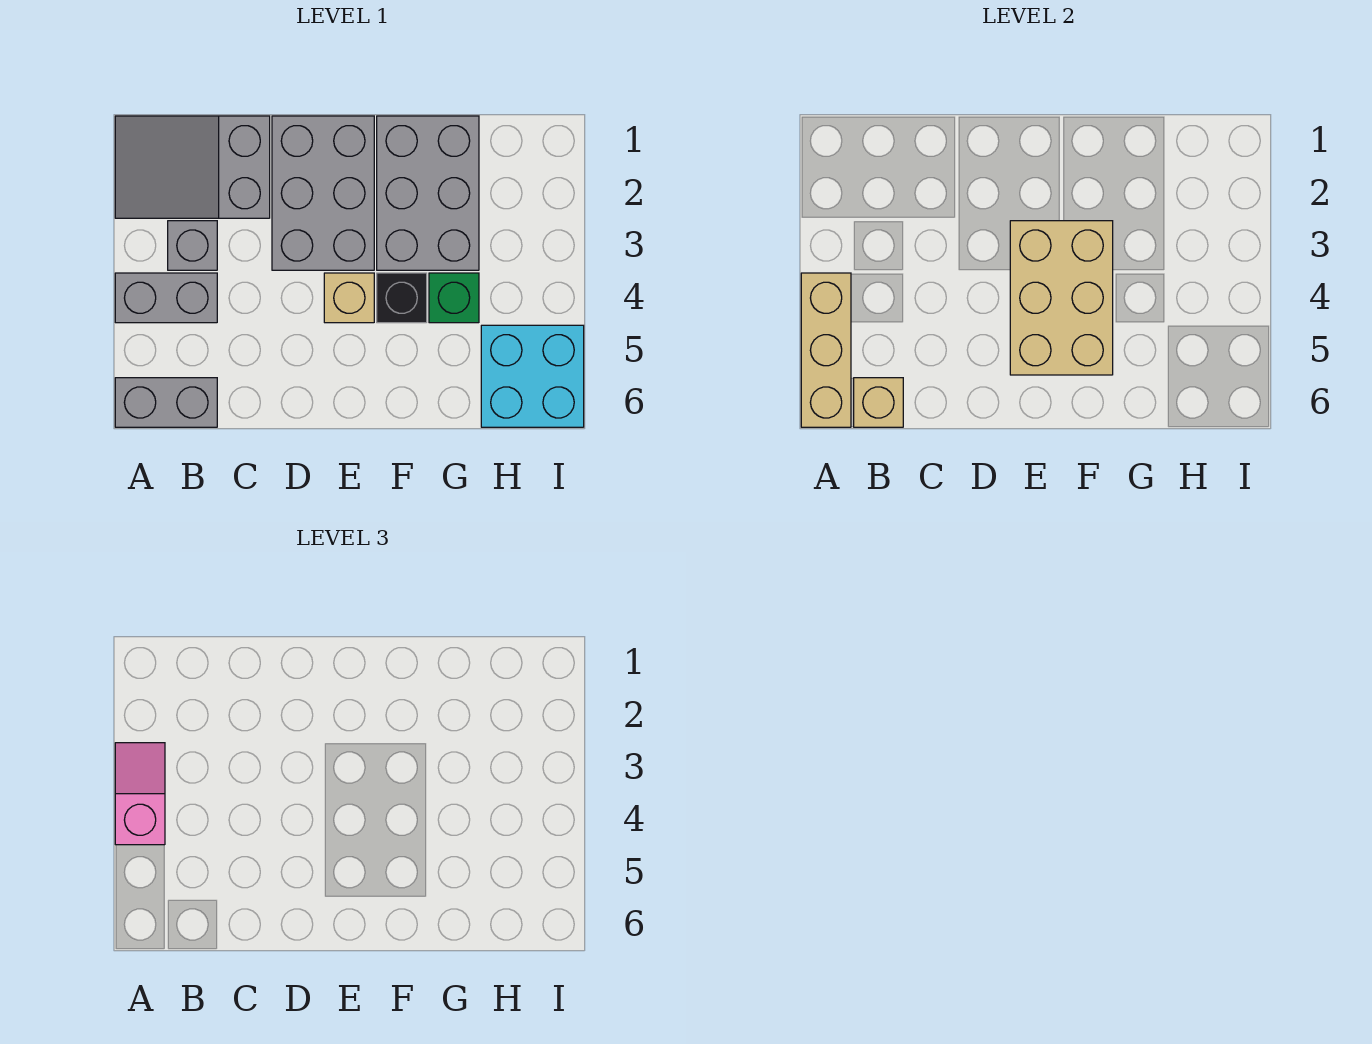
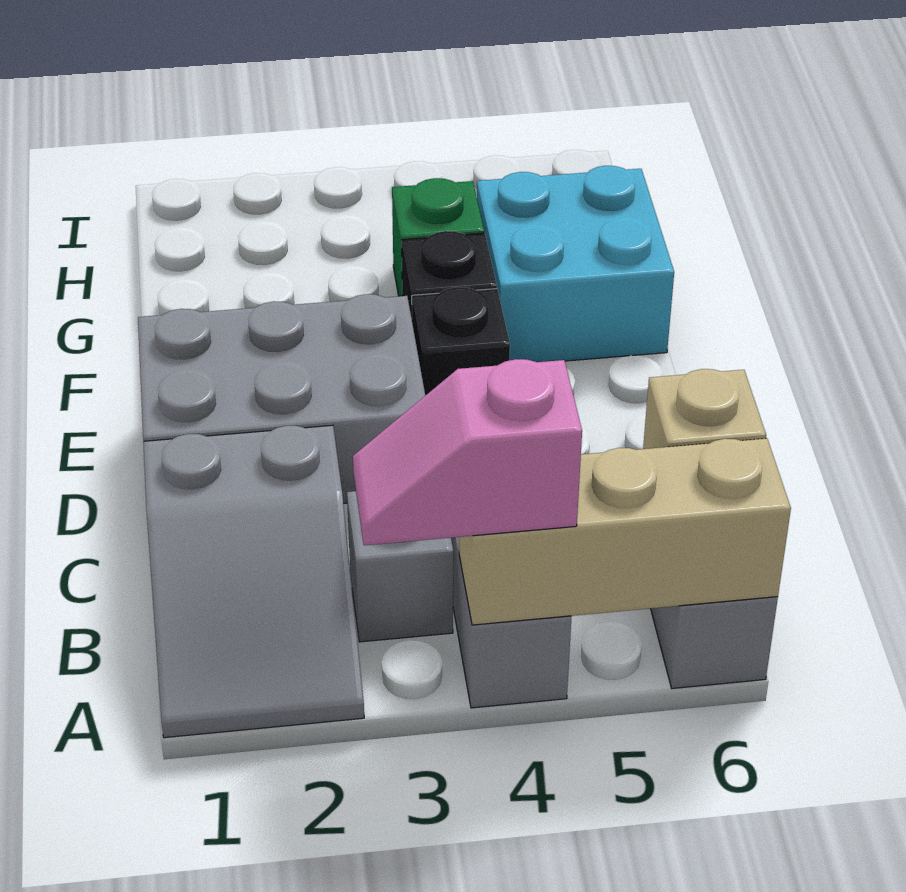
tan brick E3:F5 level 2 -> none
tan brick E4 level 1 -> black brick E4 level 1
grey brick F1:G3 level 1 -> none
cyan brick H5:I6 level 1 -> cyan brick F5:G6 level 1

